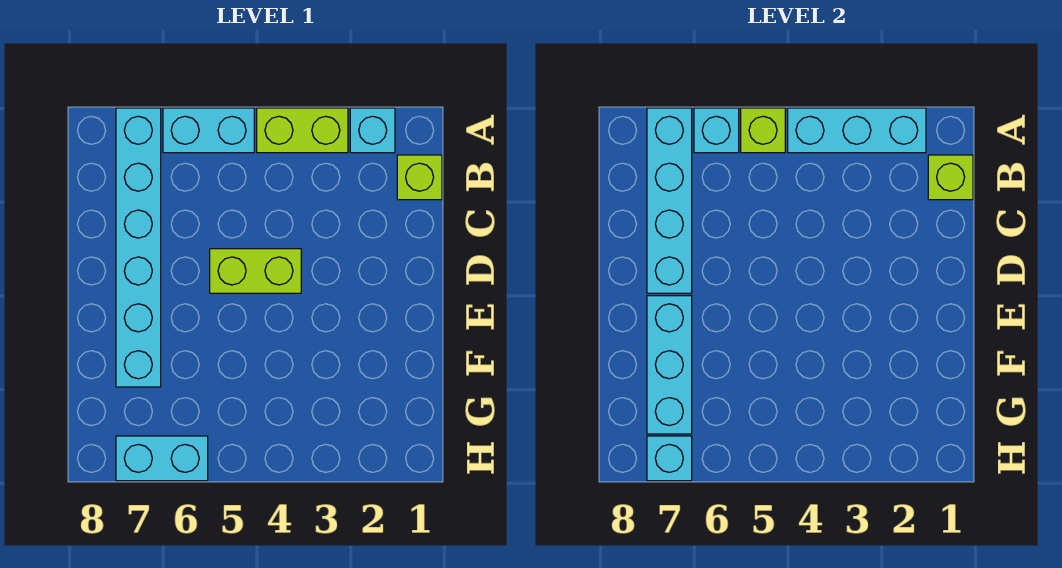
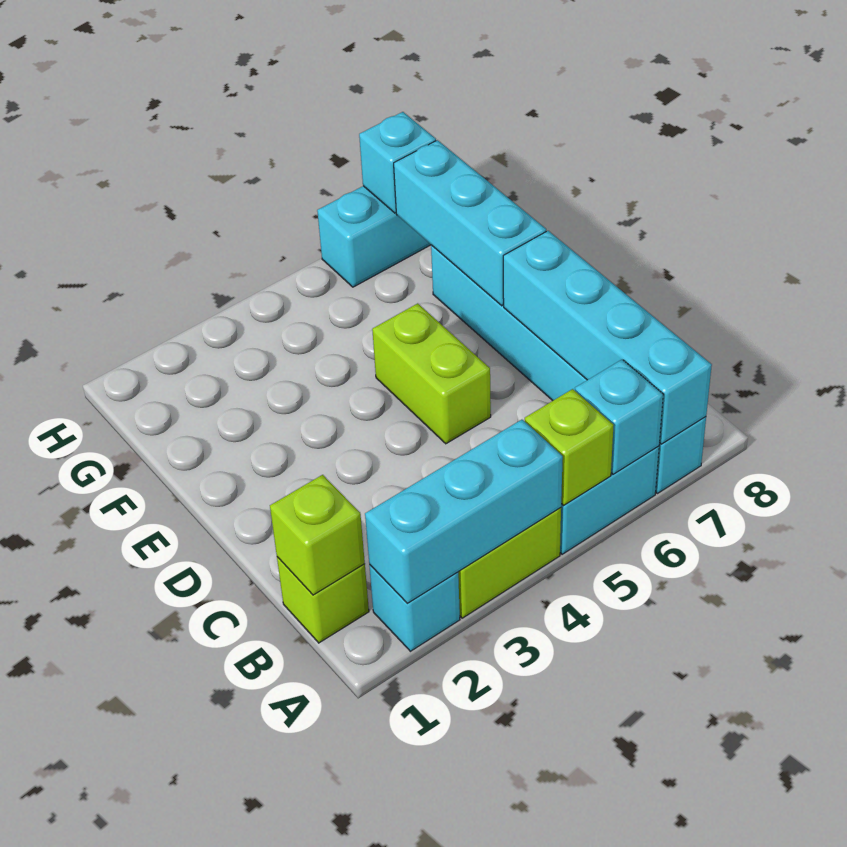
lime brick D4:D5 level 1 -> lime brick D5:E5 level 1

